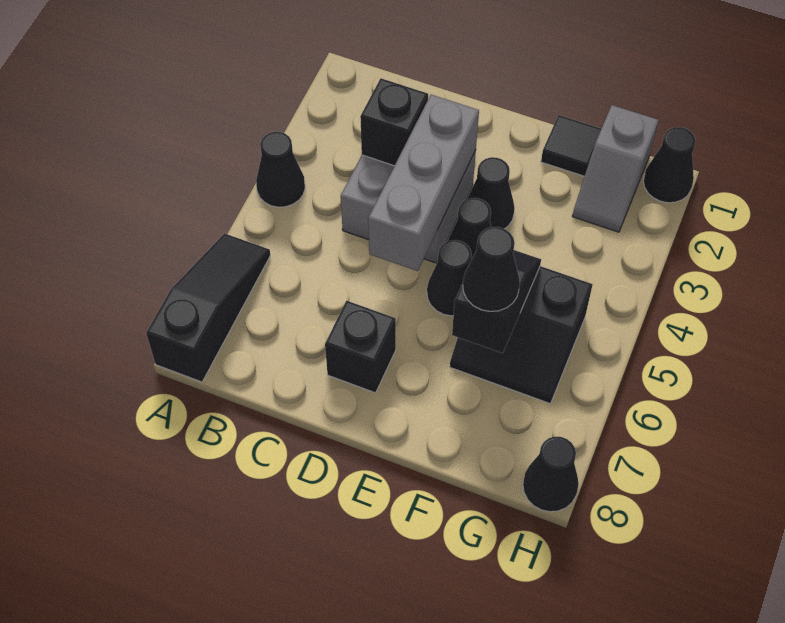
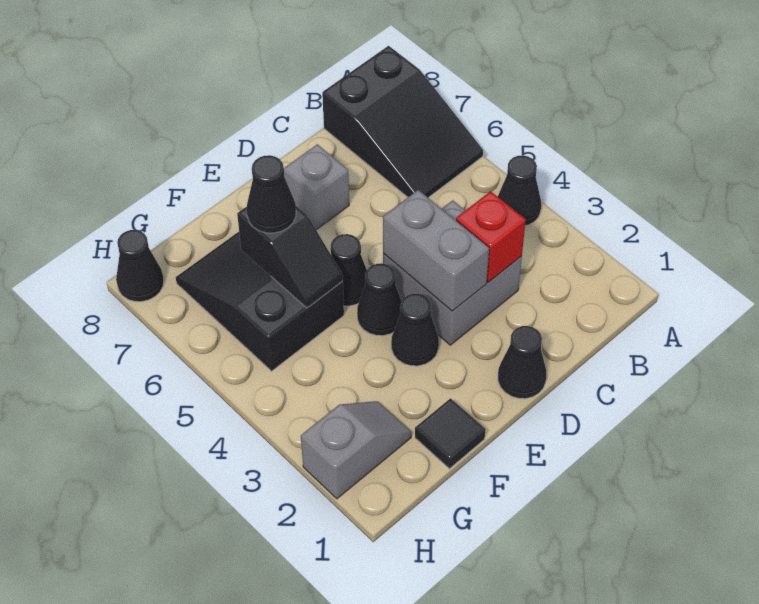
black slope A6:A8 level 1 top 8 -> black slope A6:B8 level 1 top 8
black brick C3 level 2 -> red brick C3 level 2
grey brick D3:D5 level 2 -> grey brick D3:D4 level 2
black brick D7 level 1 -> grey brick D7 level 1
black slope F5:G6 level 1 top 5 -> black slope F5:G7 level 1 top 5
grey slope G1:G2 level 1 top 1 -> grey slope G2:H2 level 1 top H
black cone H1 level 1 -> black cone D1 level 1

